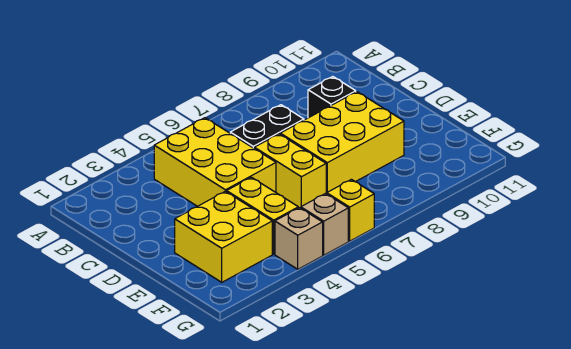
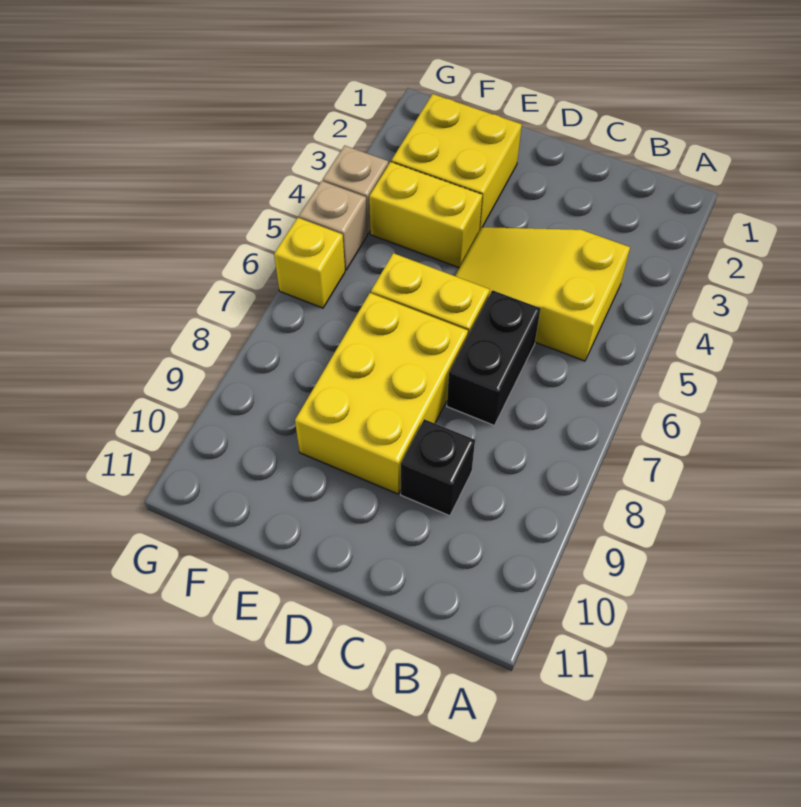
yellow brick B4:D5 level 1 -> yellow slope B4:D5 level 1 top B

